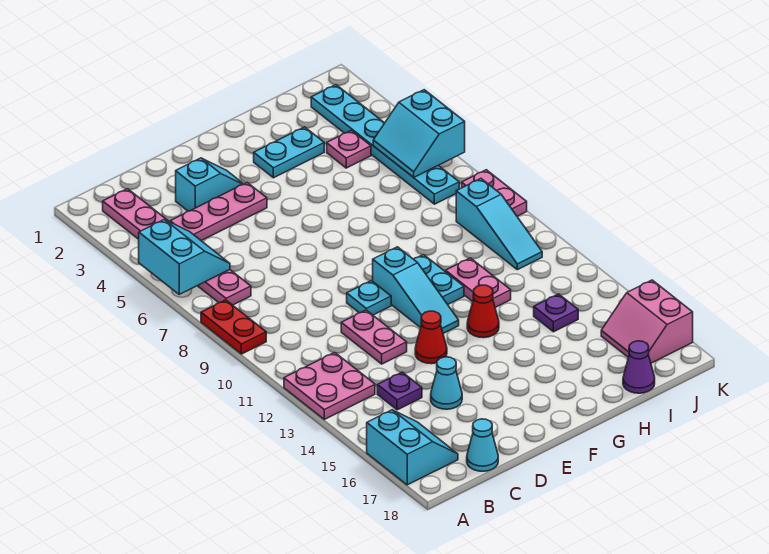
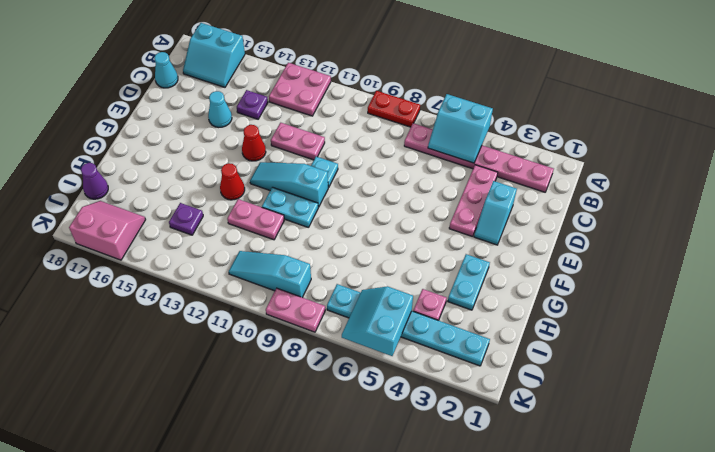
cyan slope J5:K6 level 2 top K -> cyan slope J5:K6 level 2 top 5

